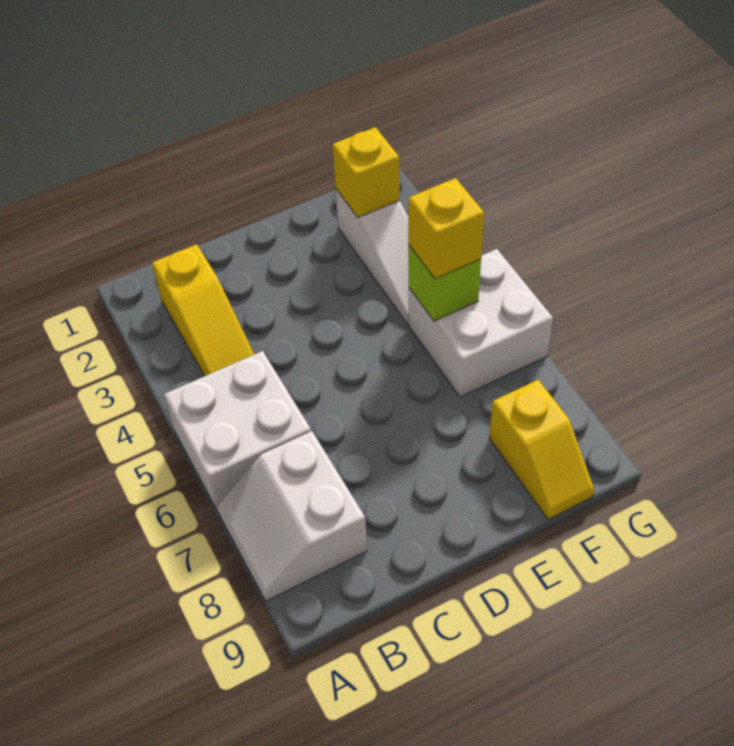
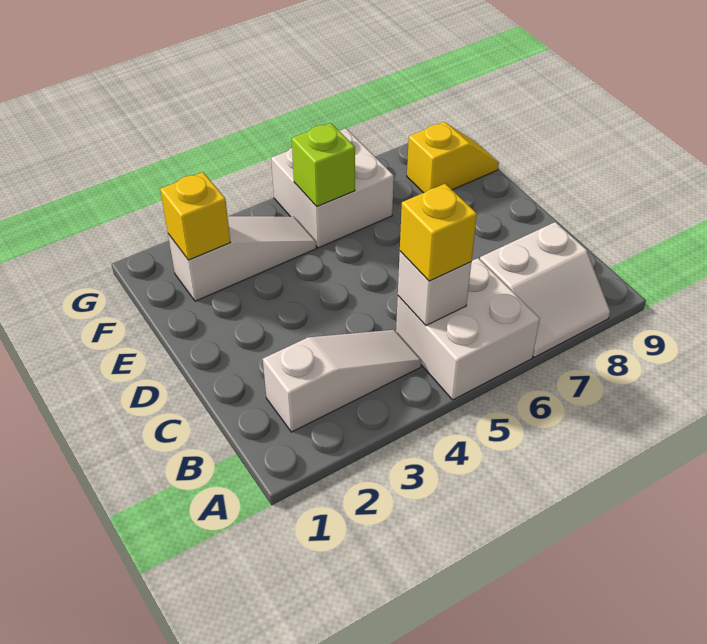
yellow slope B2:B4 level 1 top 2 -> white slope B2:B4 level 1 top 2
none -> white brick B5 level 2
yellow brick F5 level 3 -> yellow brick B5 level 3

